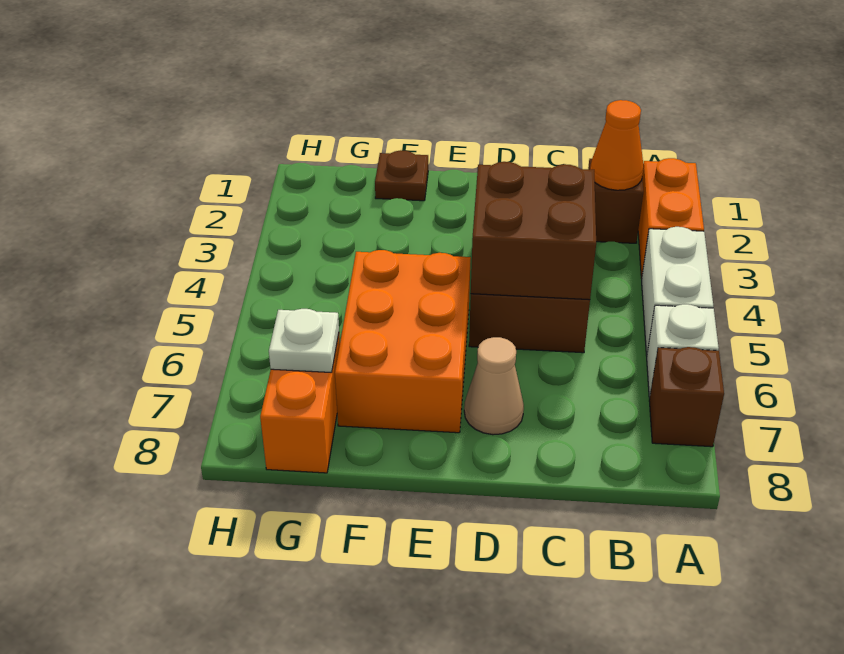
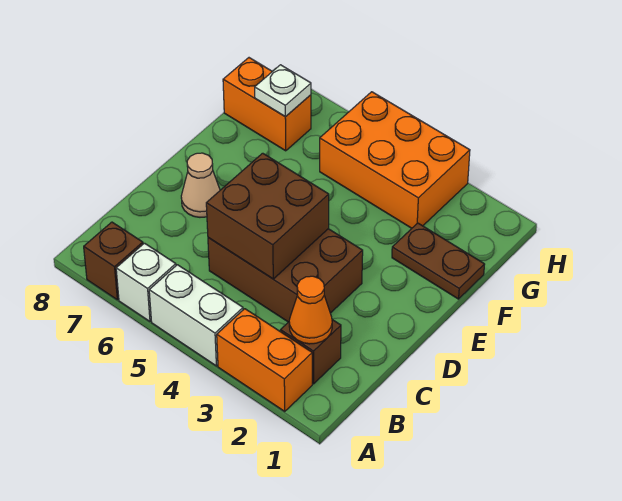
orange brick E5:F7 level 1 -> orange brick G3:H5 level 1
brown plate F1 level 1 -> brown plate F1:F2 level 1

